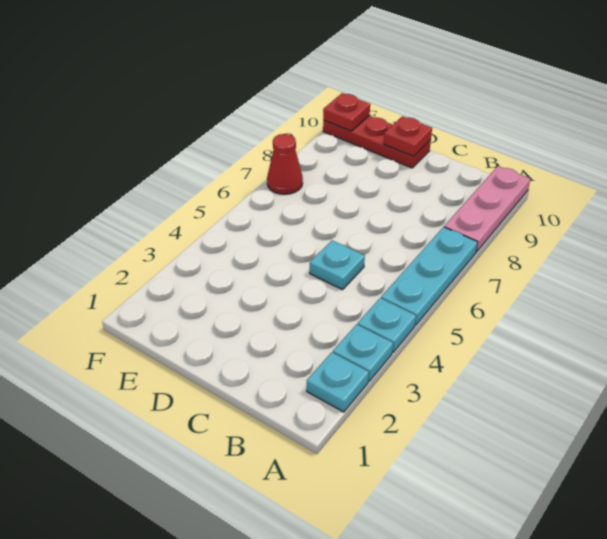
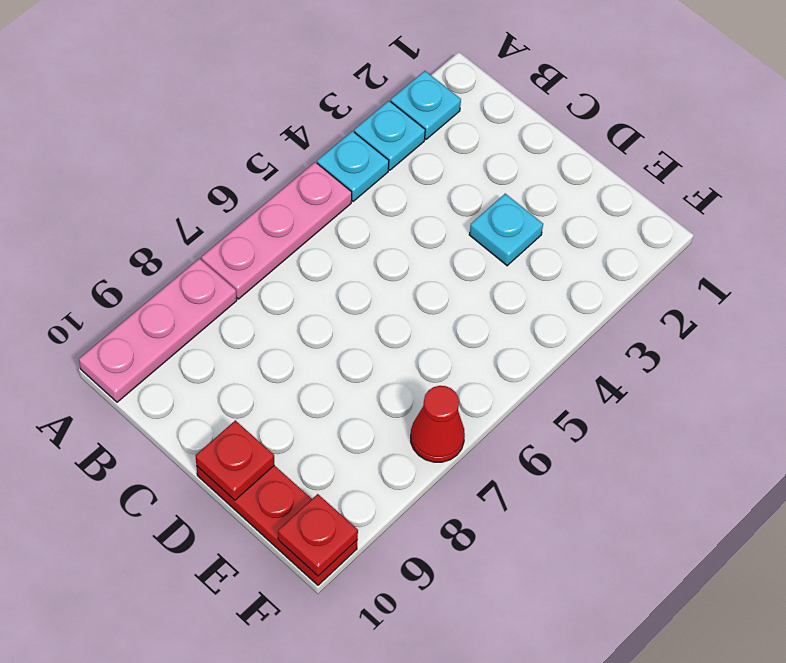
cyan plate A5:A7 level 1 -> pink plate A5:A7 level 1
cyan plate C5 level 1 -> cyan plate D3 level 1

